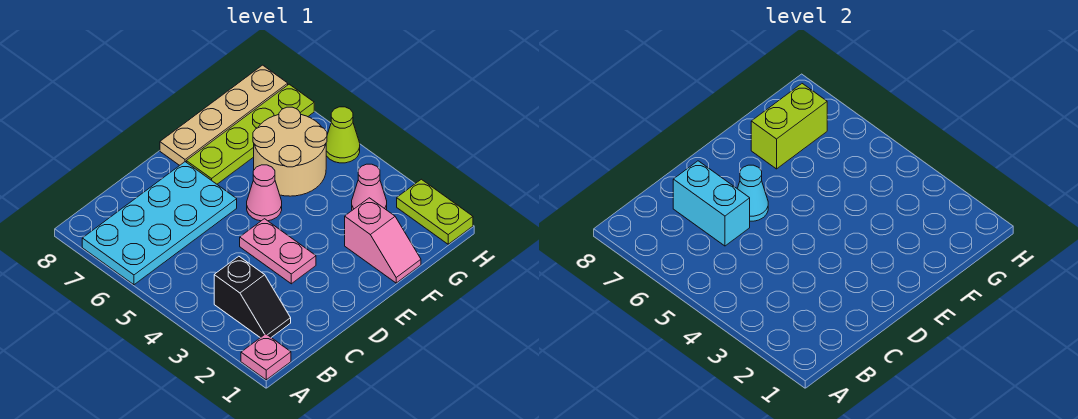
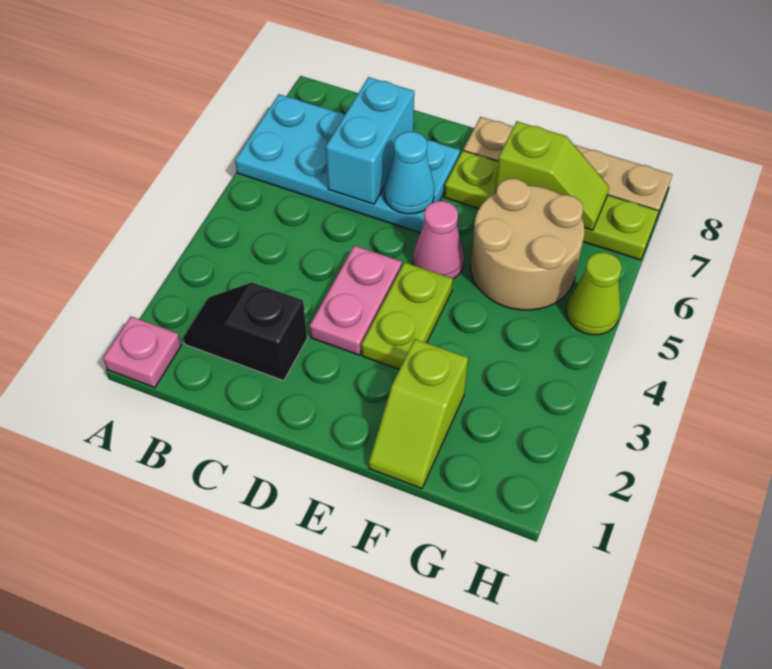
black slope B2:B3 level 1 top 3 -> black slope B2:C2 level 1 top C
pink slope F1:F2 level 1 top 2 -> lime slope F1:F2 level 1 top 2
lime brick F7:G7 level 2 -> lime slope F7:G7 level 2 top F
pink cone G3 level 1 -> none
lime plate H1:H2 level 1 -> lime plate E3:E4 level 1

